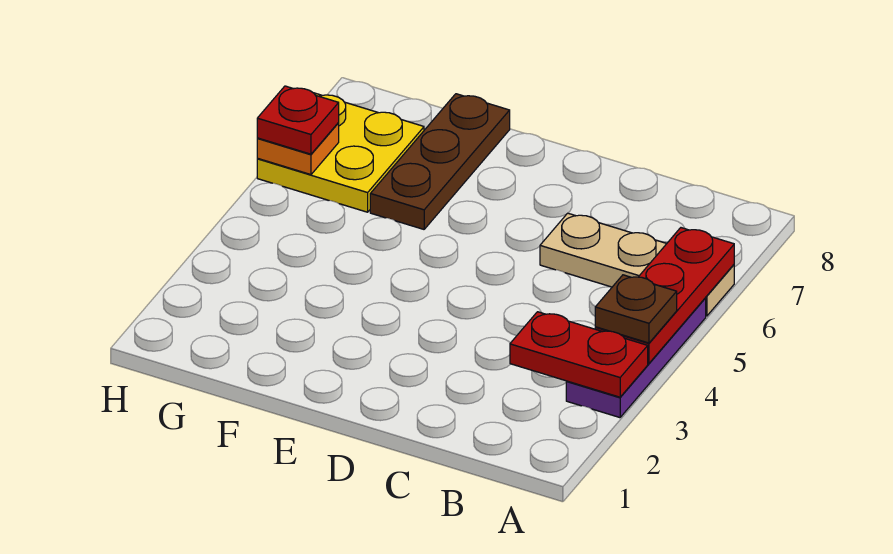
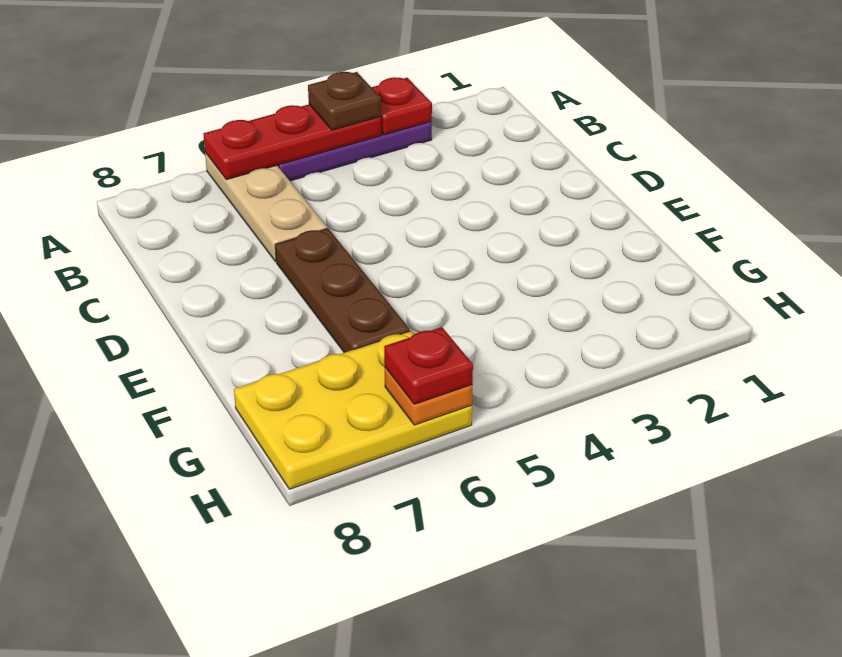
red plate A3:B3 level 2 -> red plate A3 level 2
brown plate F6:F8 level 1 -> brown plate D6:F6 level 1
yellow plate G6:H7 level 1 -> yellow plate G6:H8 level 1

